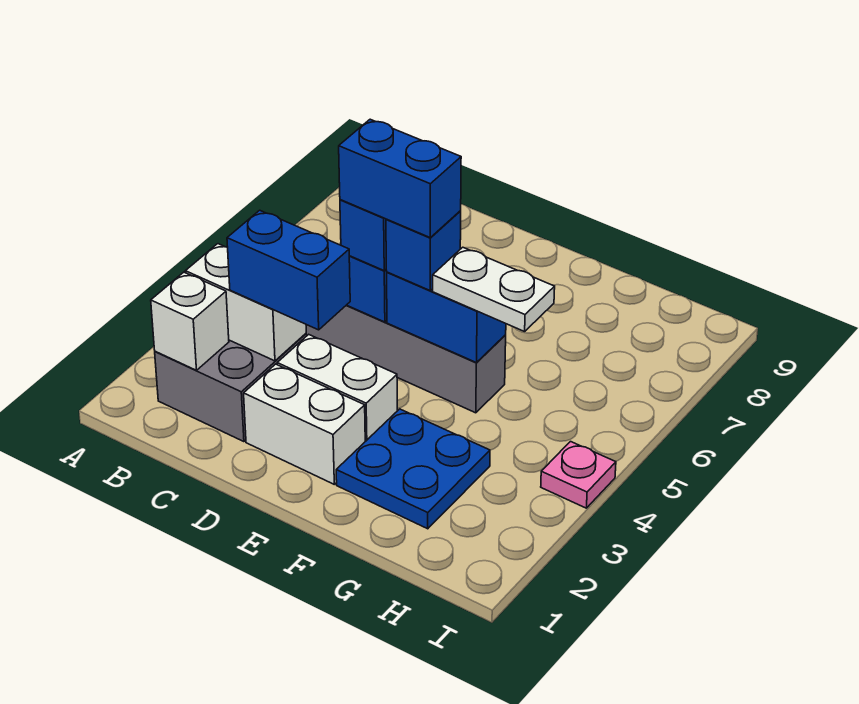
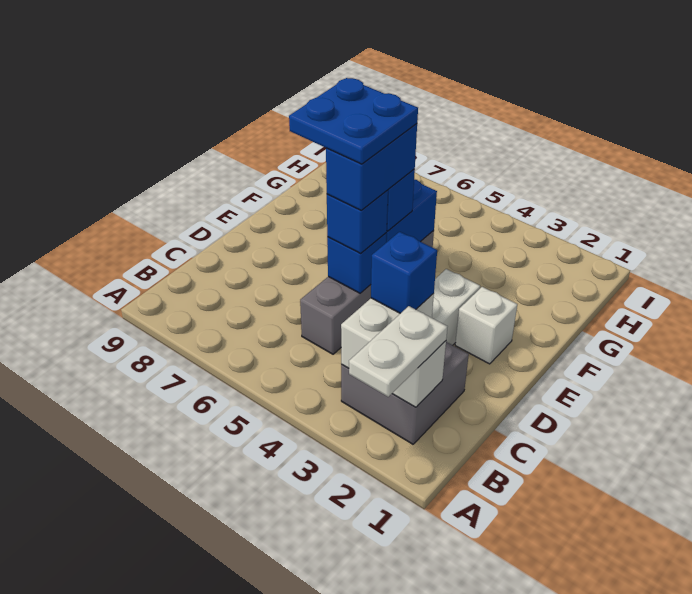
blue brick C3:D3 level 3 -> blue brick C3 level 3
white brick D2:E2 level 1 -> white brick E2 level 1
blue plate F2:G3 level 1 -> blue plate D5:E6 level 5
white plate F5:G5 level 3 -> white plate A2:B2 level 3
pink plate I4 level 1 -> none

